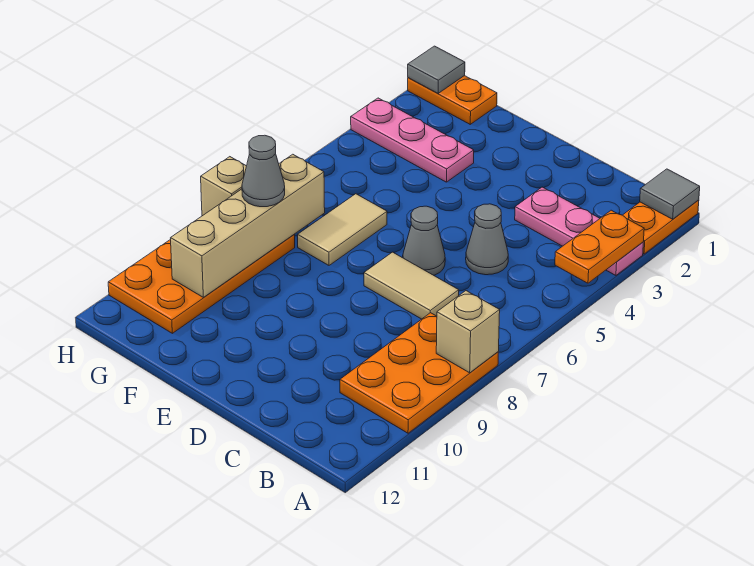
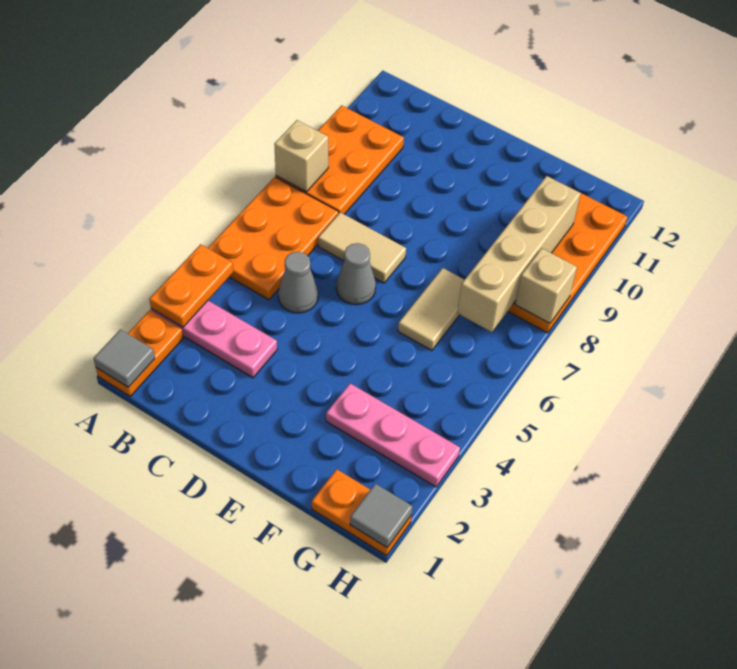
none -> orange plate A5:B7 level 1
grey cone G8 level 3 -> none

